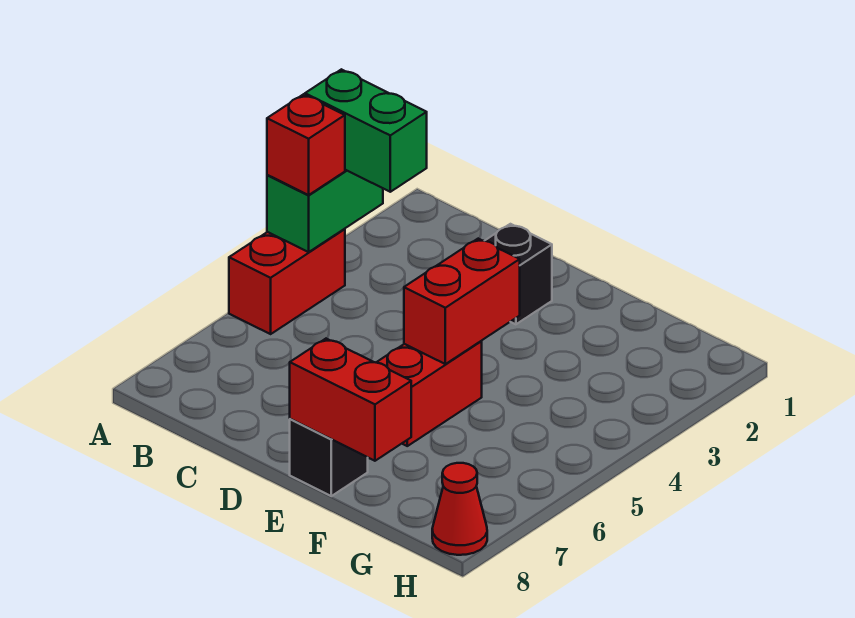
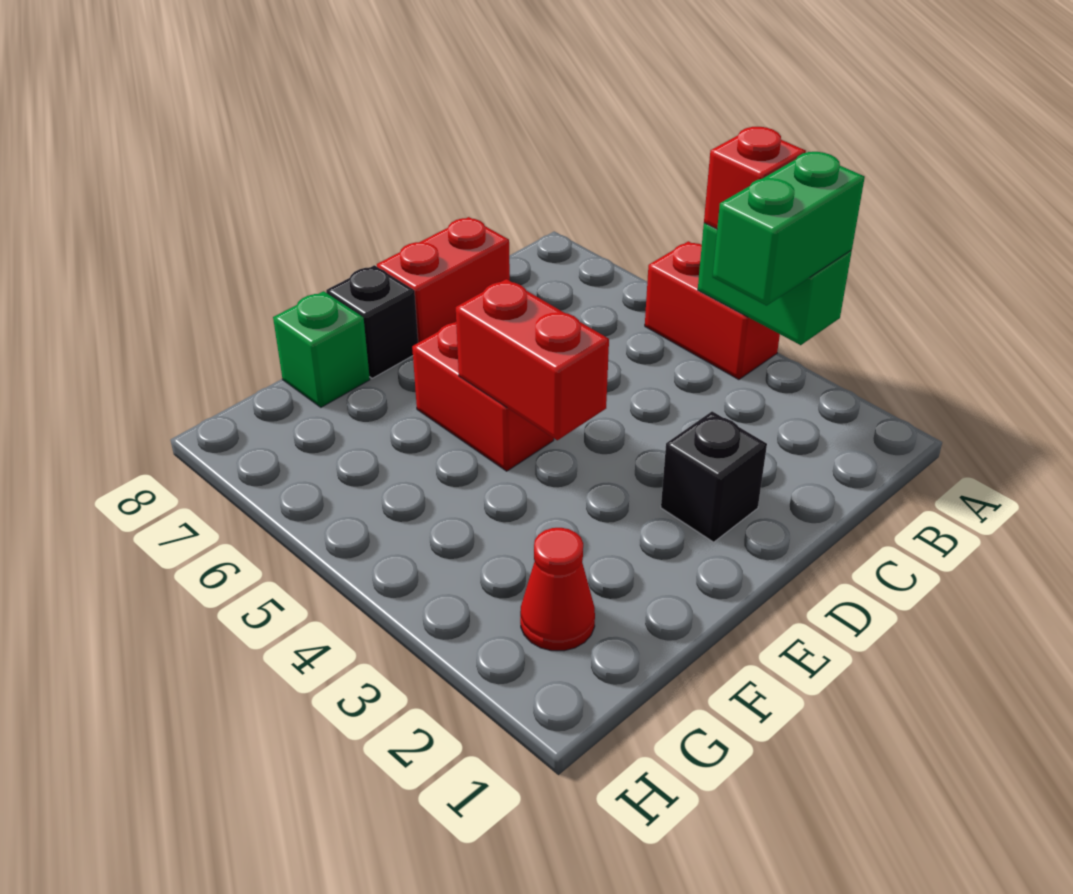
red brick E8:F8 level 2 -> red brick C8:D8 level 1
none -> green brick F8 level 1
red cone H8 level 1 -> red cone G2 level 1

